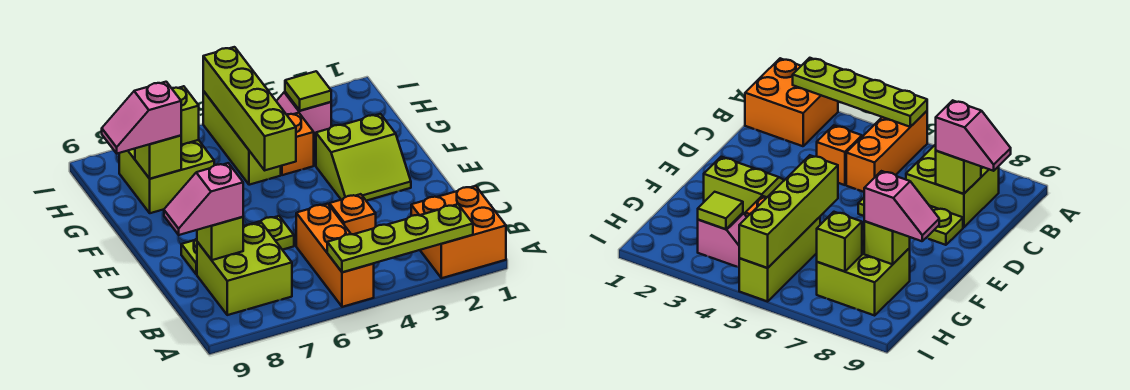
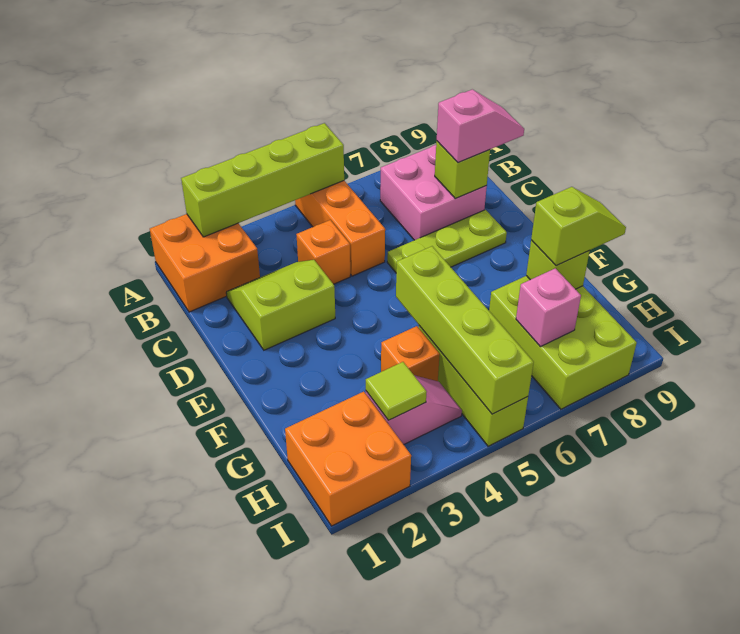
lime plate A2:A5 level 2 -> lime brick A2:A5 level 2
lime brick B7:C8 level 1 -> pink brick B7:C8 level 1
lime slope E2:F3 level 1 top F -> lime slope C2:D3 level 1 top D
lime brick G7:H8 level 1 -> lime brick G7:I8 level 1
pink slope G8:G9 level 3 top 8 -> lime slope G8:G9 level 3 top 8
none -> orange brick H1:I2 level 1
lime brick H7 level 2 -> pink brick H7 level 2

